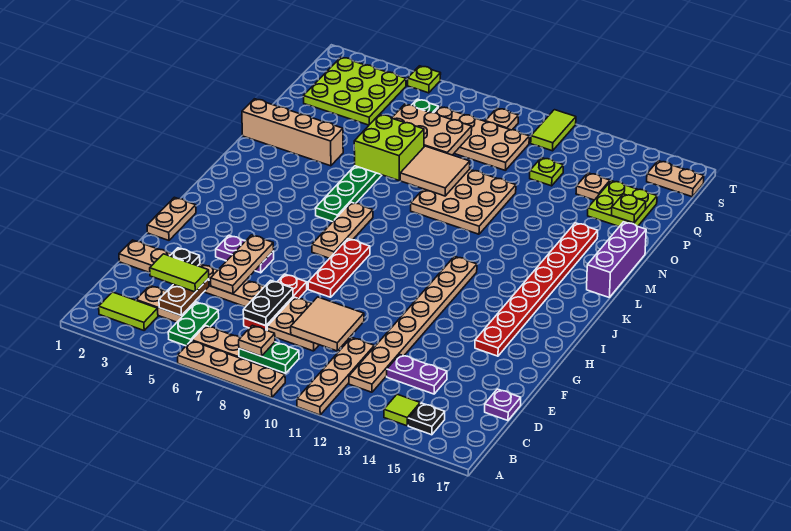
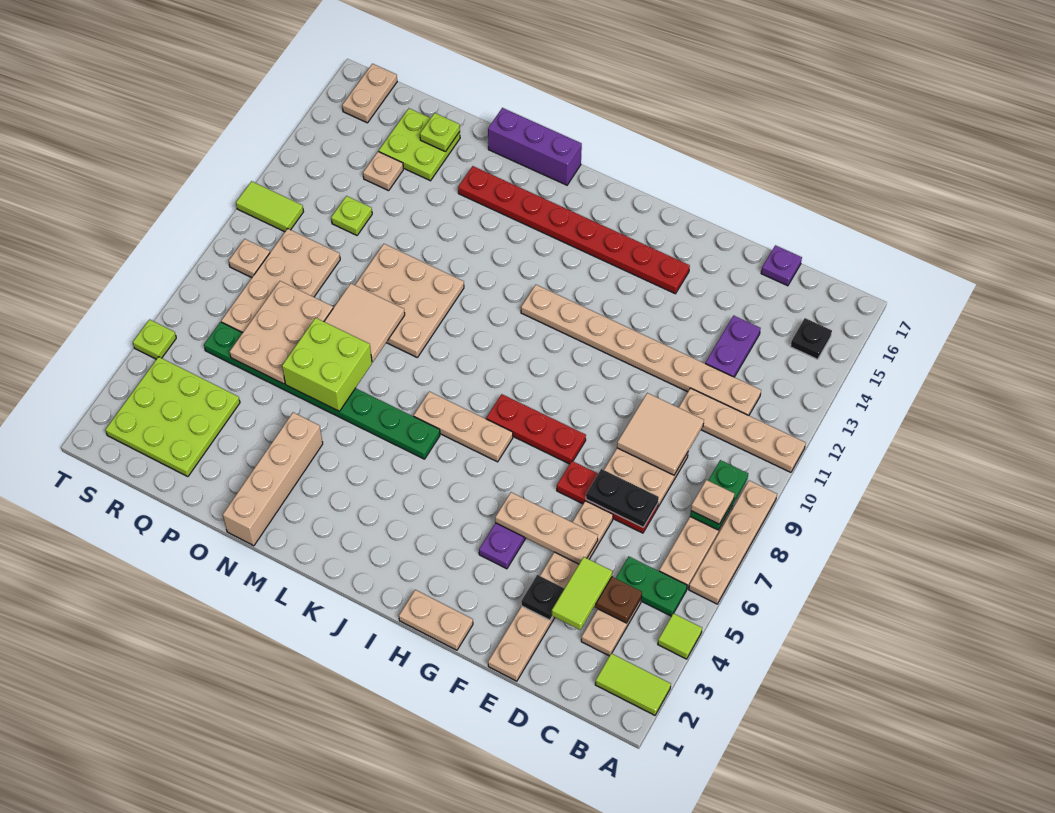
lime tile B2:B3 level 1 -> lime tile A2:B2 level 1
lime tile B14 level 1 -> lime tile A4 level 1

